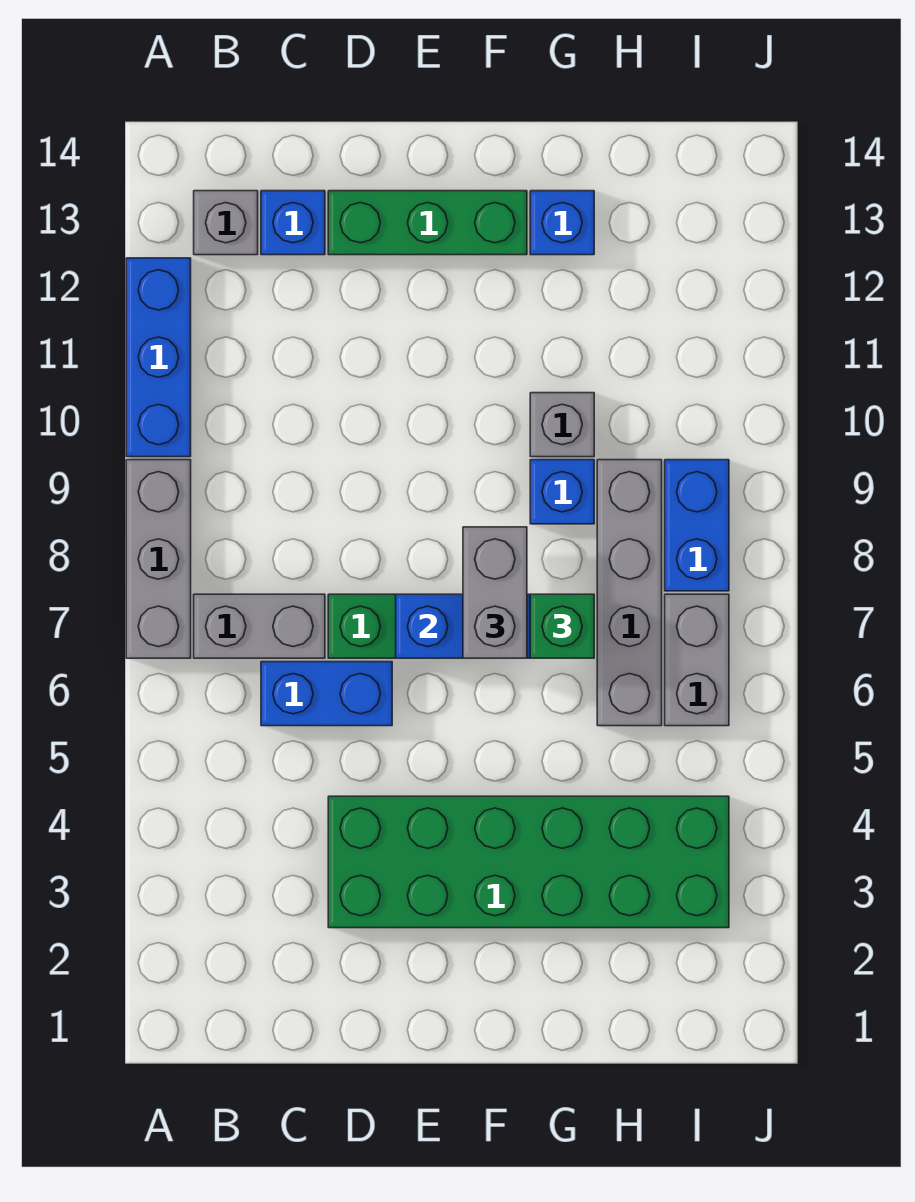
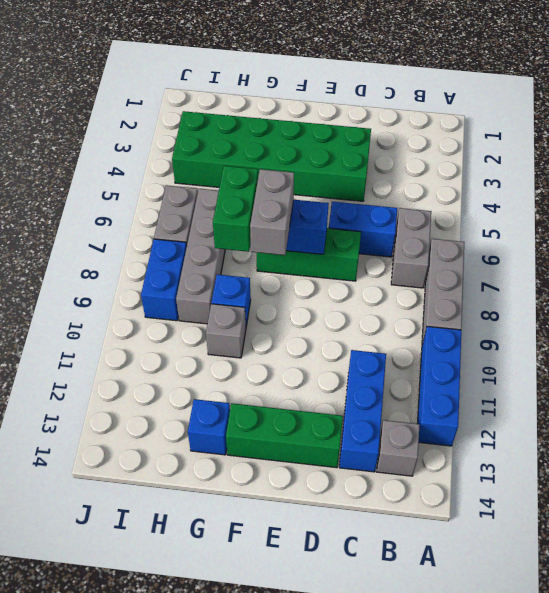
grey brick B7:C7 level 1 -> grey brick B6:B7 level 1
blue brick C13 level 1 -> blue brick C11:C13 level 1
green brick G7 level 3 -> green brick G7:G8 level 3

